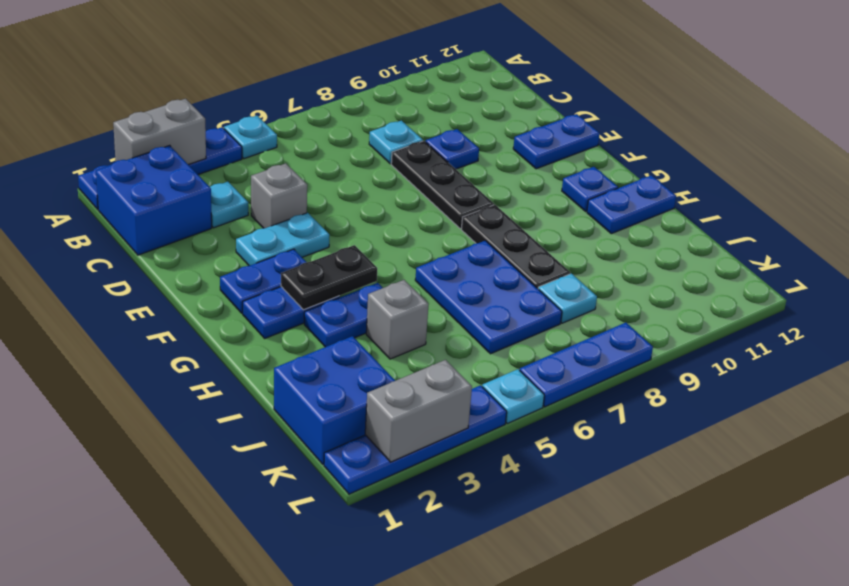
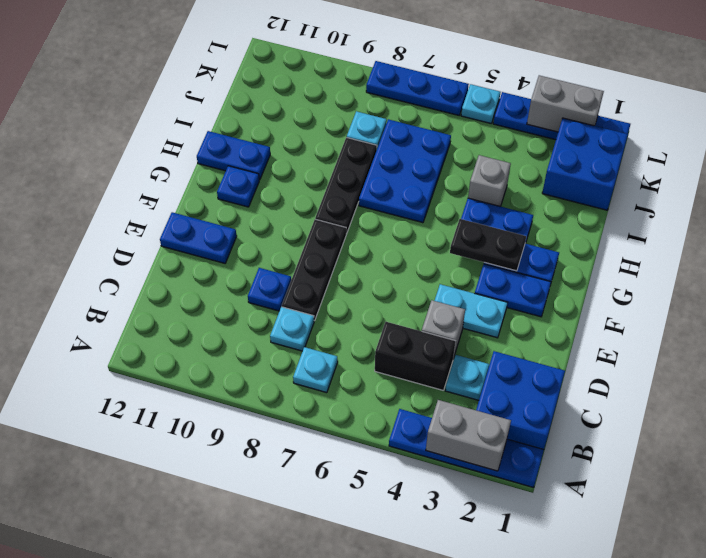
cyan plate A5 level 1 -> cyan plate B7 level 1
none -> black brick C4:C5 level 1

